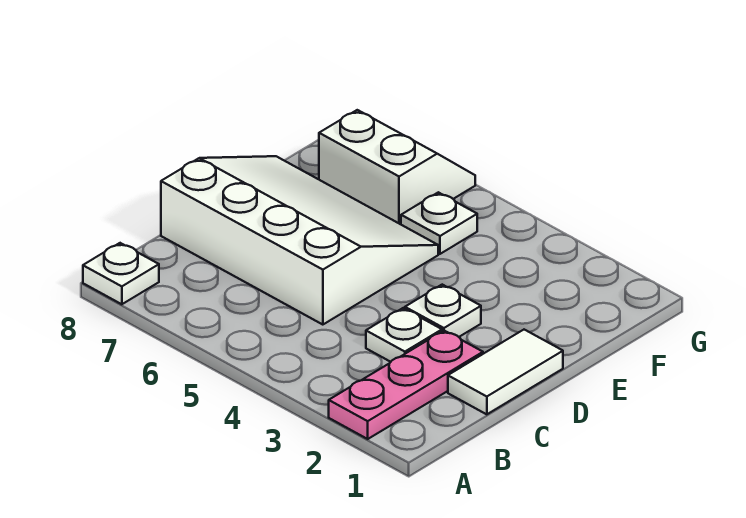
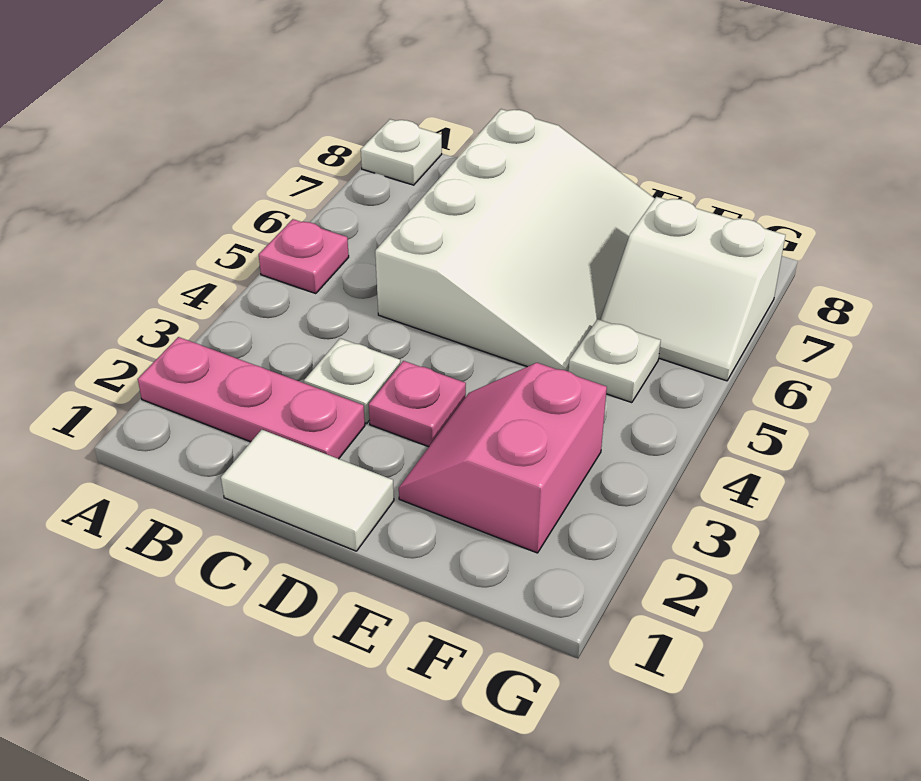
none -> pink plate A5 level 1
white plate D3 level 1 -> pink plate D3 level 1
none -> pink slope E2:F3 level 1 top F
white slope F6:G7 level 1 top F -> white slope F6:G7 level 1 top 7

